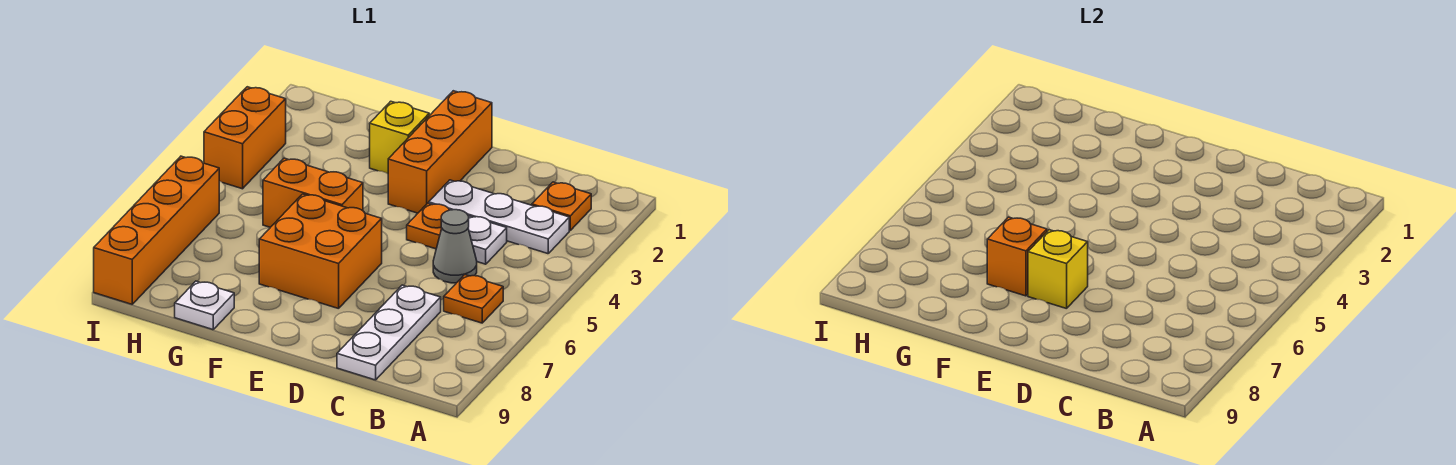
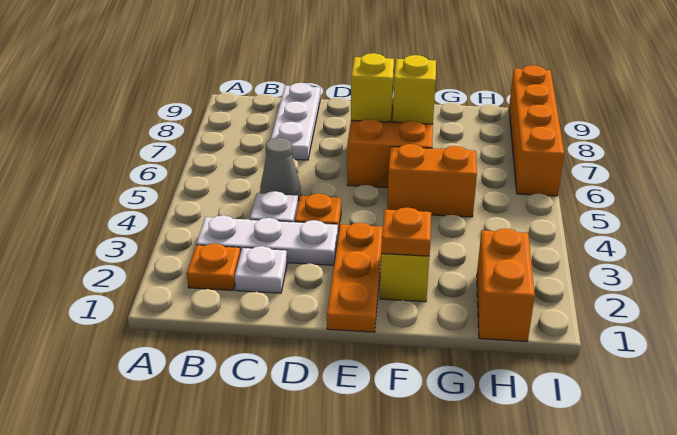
orange plate B6 level 1 -> orange plate F2 level 2
orange brick E1:E3 level 1 -> orange plate E1:E3 level 1
orange brick F7 level 2 -> yellow brick F7 level 2
white plate G9 level 1 -> white plate C2 level 1
orange brick I3:I4 level 1 -> orange brick H1:H2 level 1

